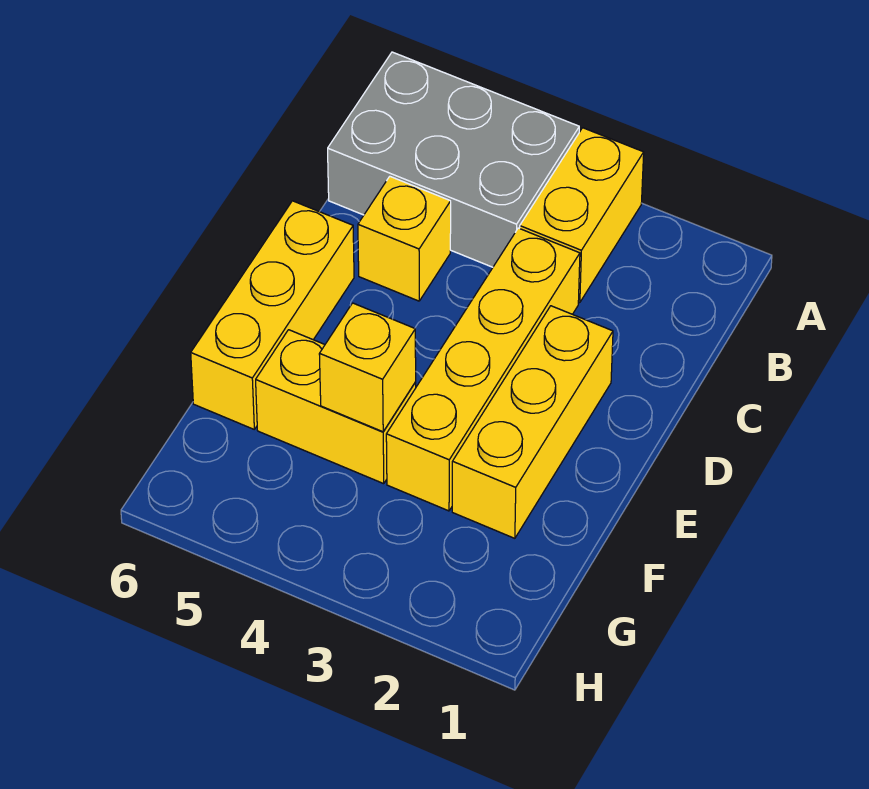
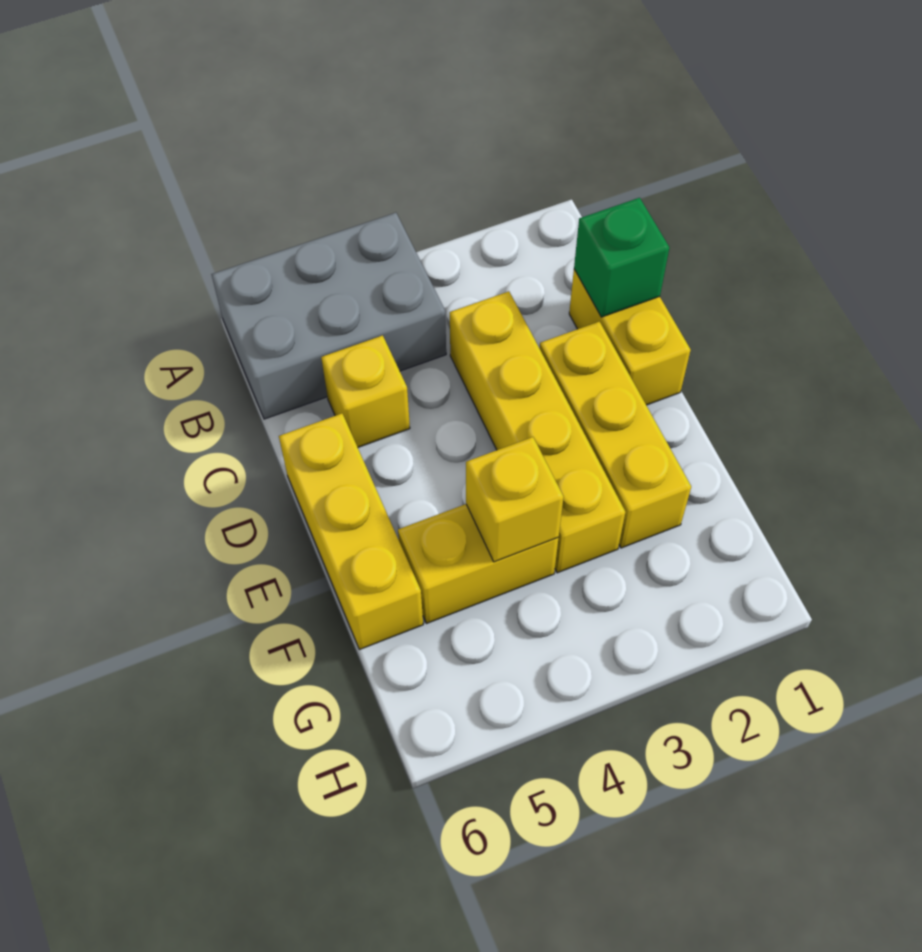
yellow brick A3:B3 level 1 -> yellow brick C1:D1 level 1
none -> green brick C1 level 2

